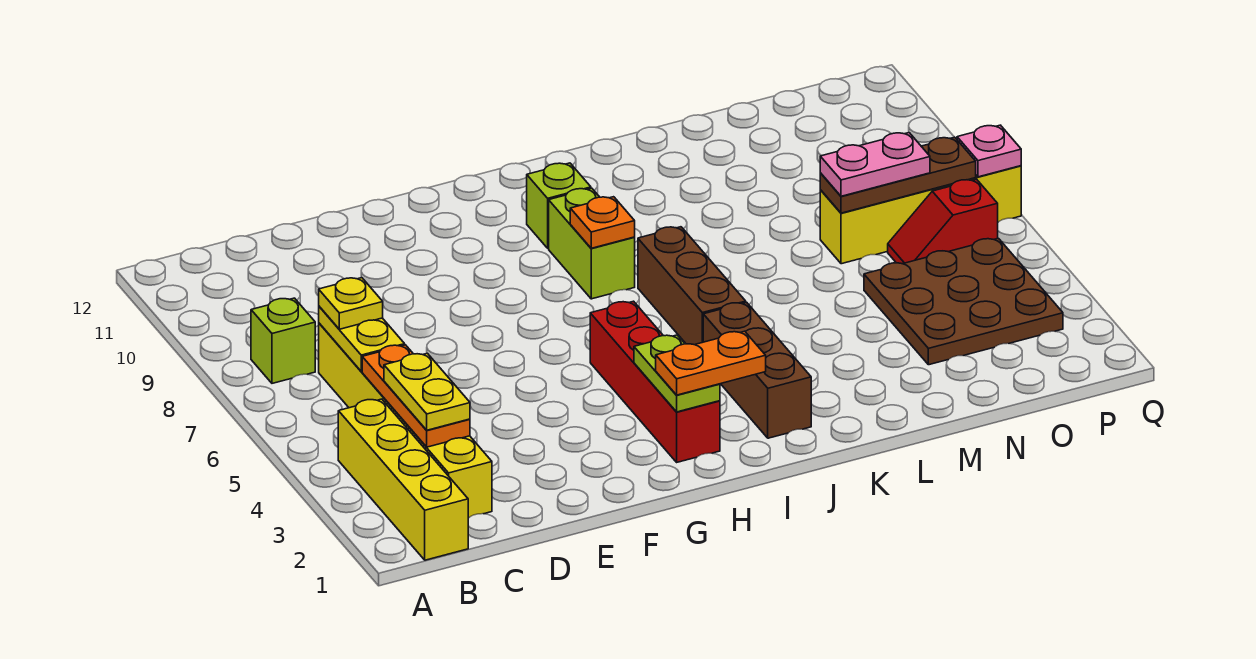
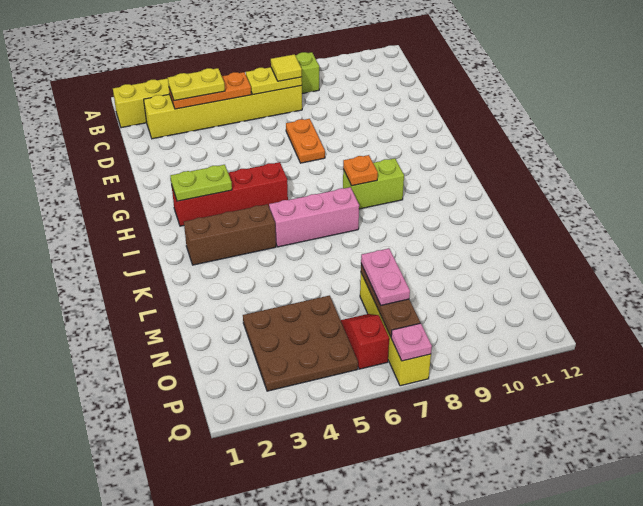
yellow plate C7 level 3 -> yellow tile C7 level 3
orange plate H2:I2 level 3 -> orange plate E7:F7 level 1
lime brick I10 level 1 -> none
brown brick J5:J7 level 1 -> pink brick J5:J7 level 1

